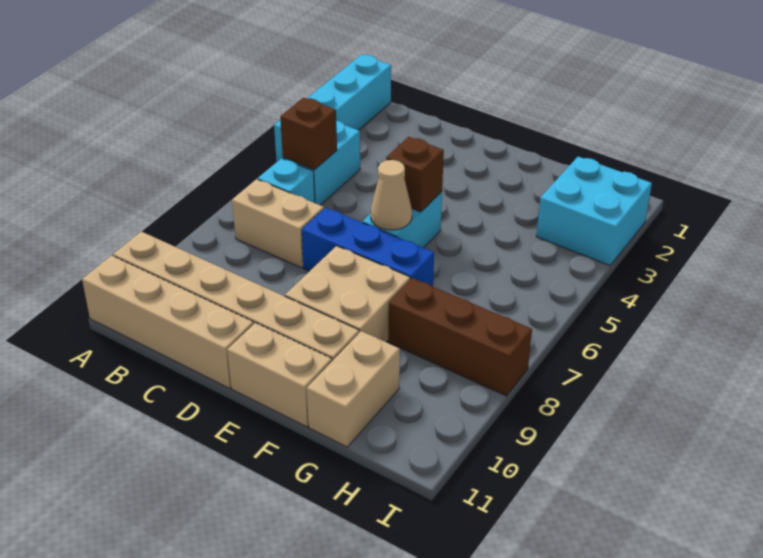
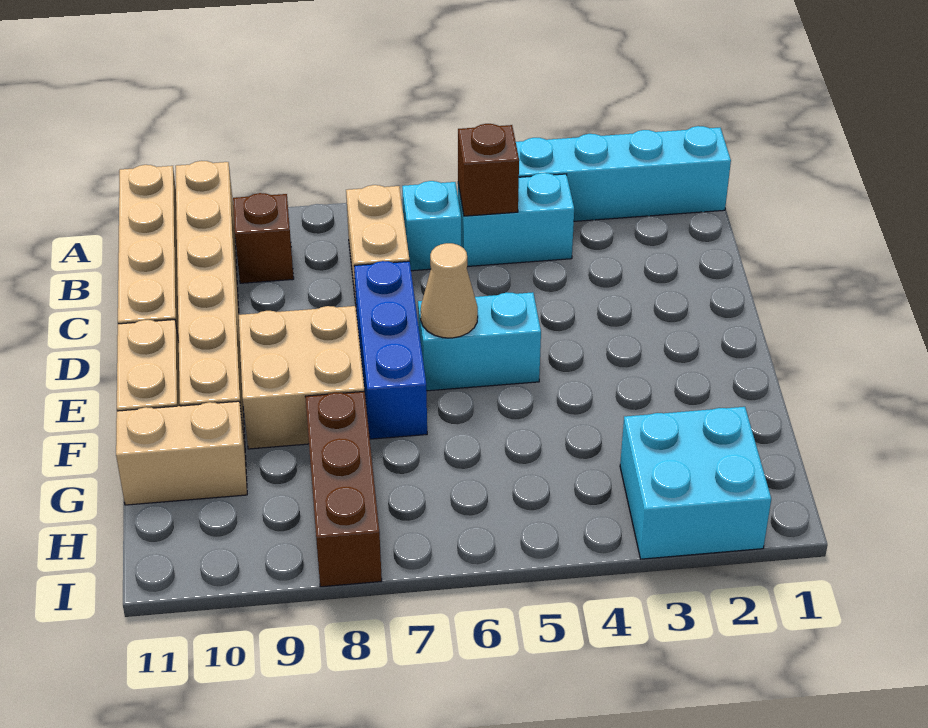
brown brick E5 level 2 -> brown brick B9 level 1

